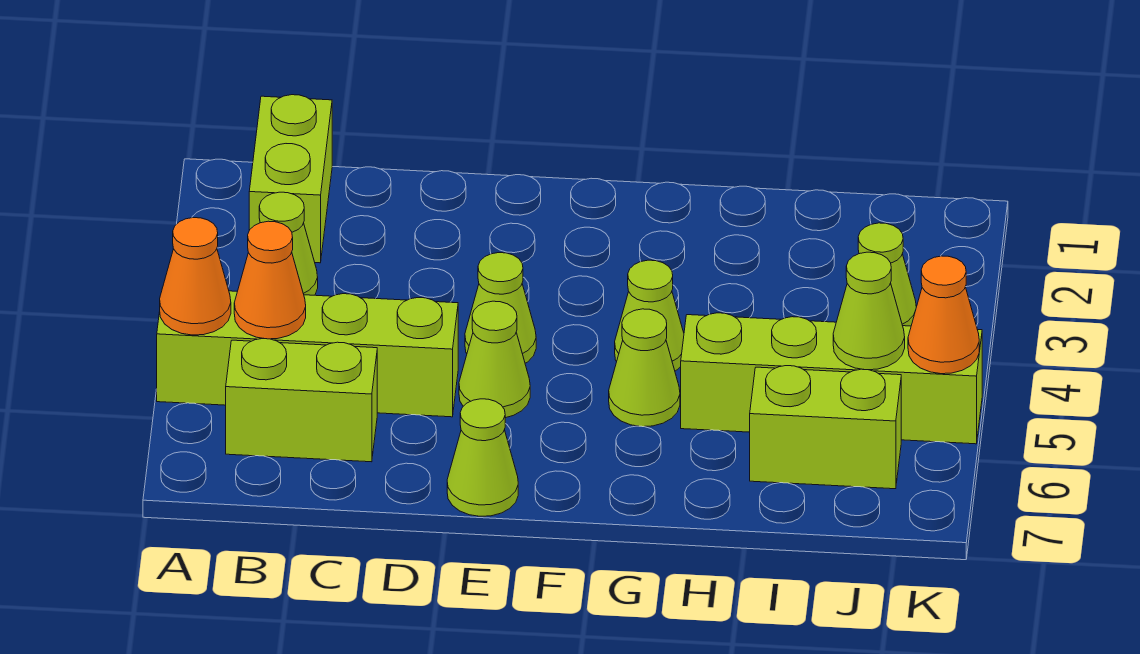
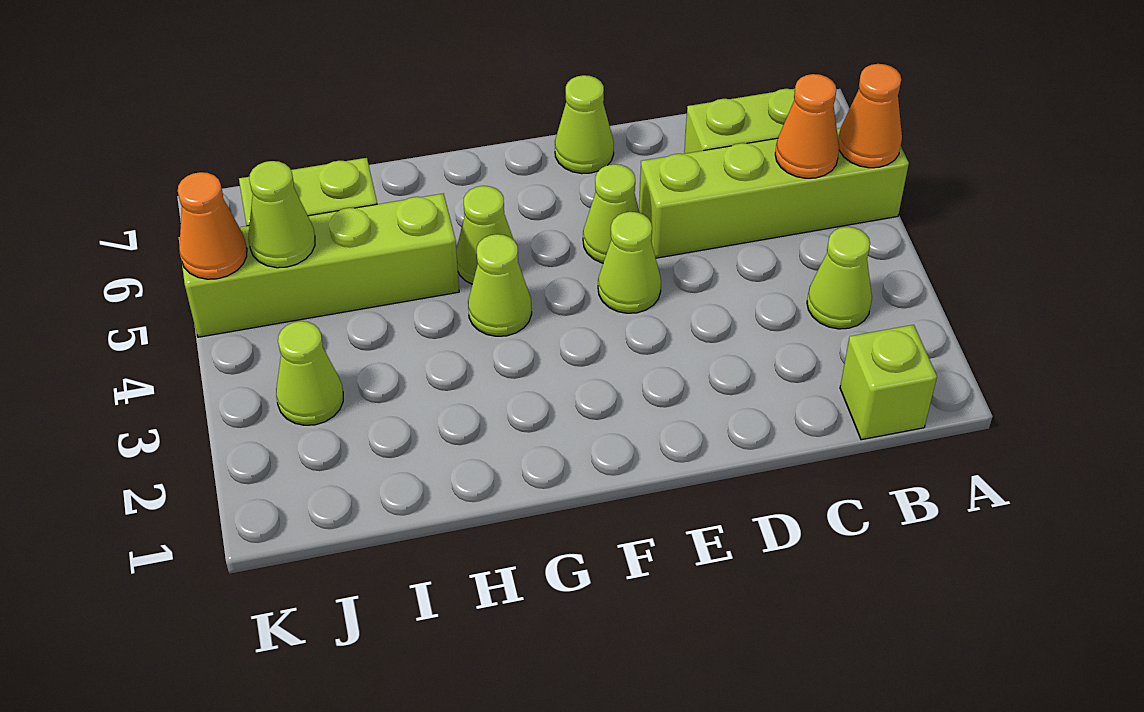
lime brick B1:B2 level 1 -> lime brick B1 level 1

